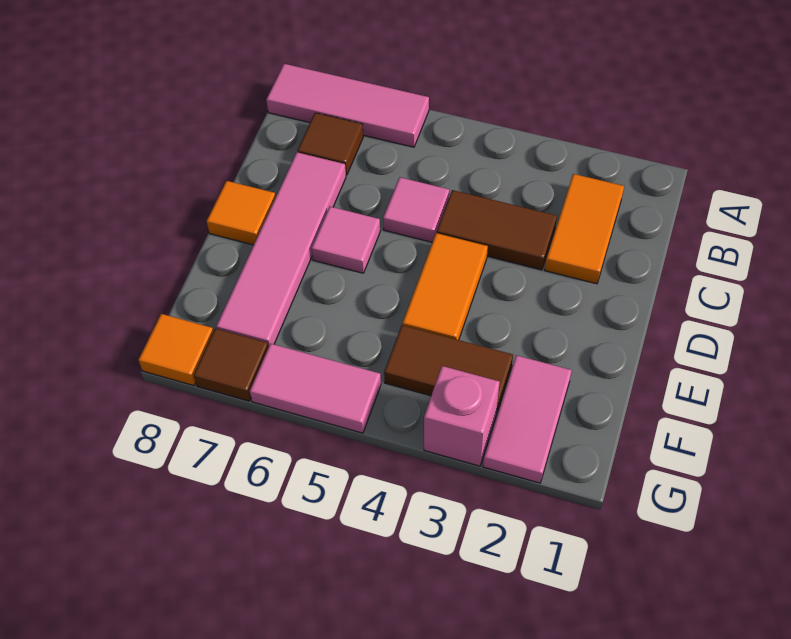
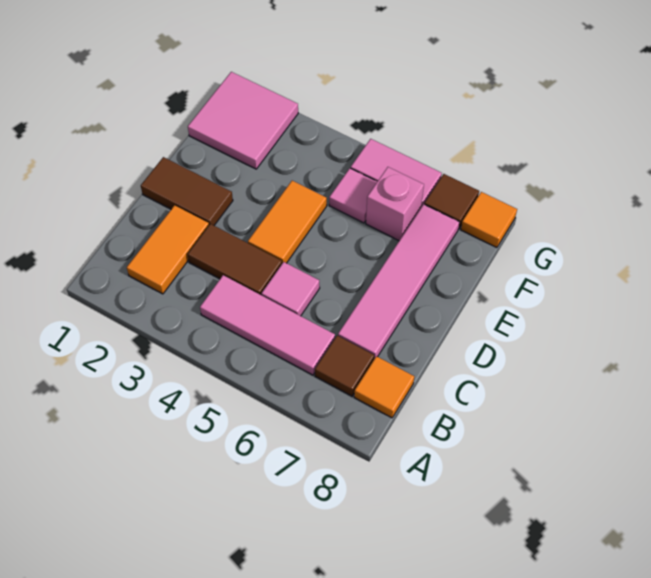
pink tile A6:A8 level 1 -> pink tile B4:B6 level 1
pink tile D6 level 1 -> pink tile F5 level 1
orange tile D8 level 1 -> orange tile B8 level 1
pink tile F2:G2 level 1 -> pink tile F1:G2 level 1
brown tile F3:F4 level 1 -> brown tile D1:D2 level 1
pink brick G3 level 1 -> pink brick F6 level 1

